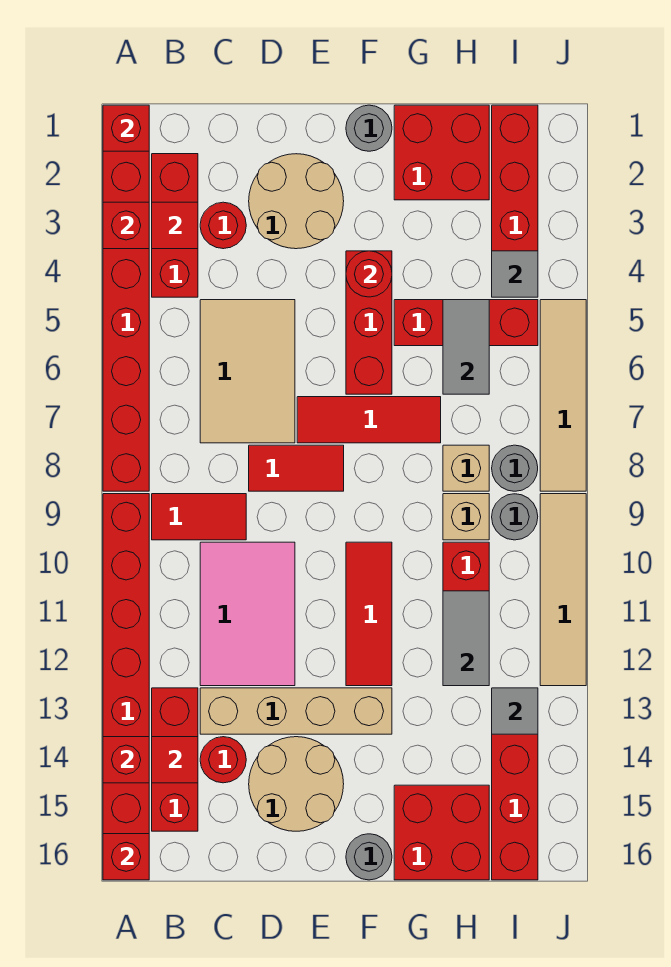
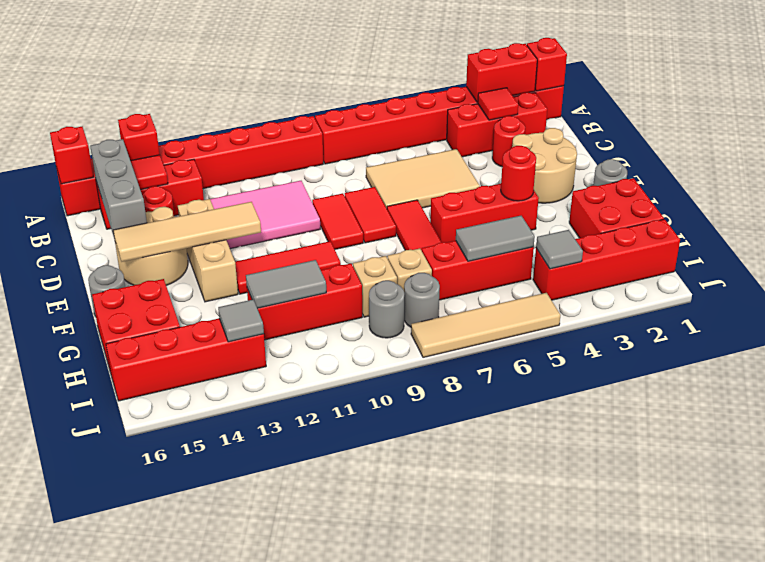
red brick A3 level 2 -> red brick A2:A3 level 2
red tile B9:C9 level 1 -> red tile D9:E9 level 1
none -> grey brick B15:D15 level 2
tan brick C13:F13 level 1 -> tan brick D13:F13 level 1
red brick G5:I5 level 1 -> red brick H5:H7 level 1
tan tile J9:J12 level 1 -> tan tile E12:E15 level 2

